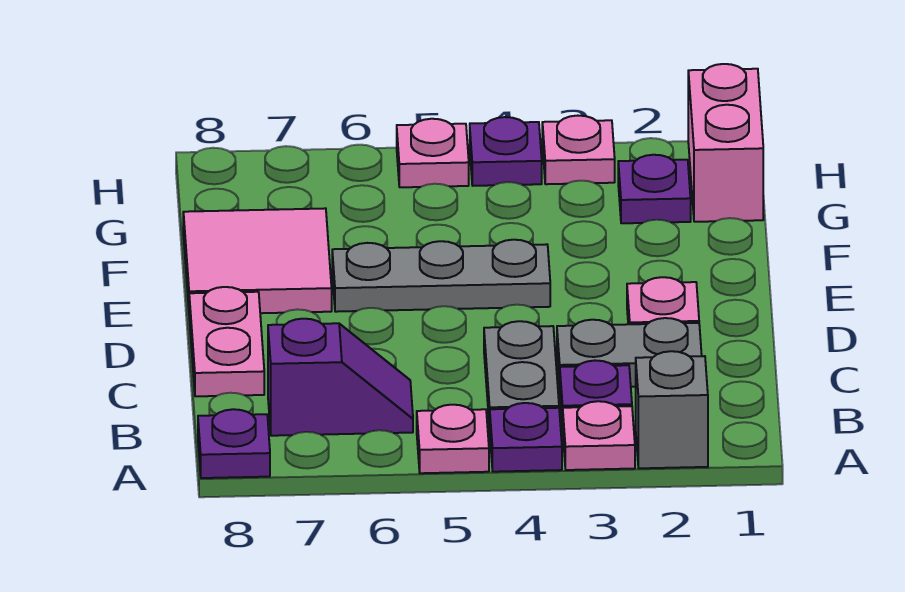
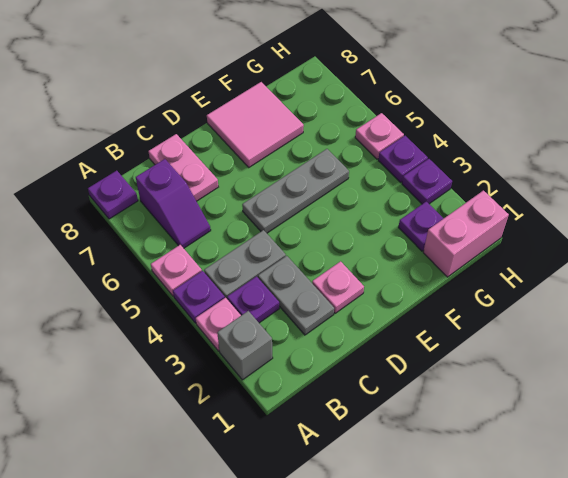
pink plate C8:D8 level 1 -> pink plate C7:C8 level 1
grey plate E4:E6 level 1 -> grey plate D5:F5 level 1
pink plate H3 level 1 -> purple plate H3 level 1

